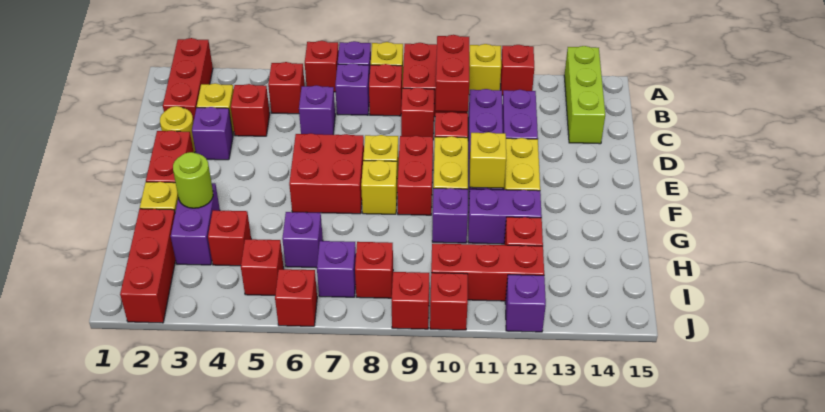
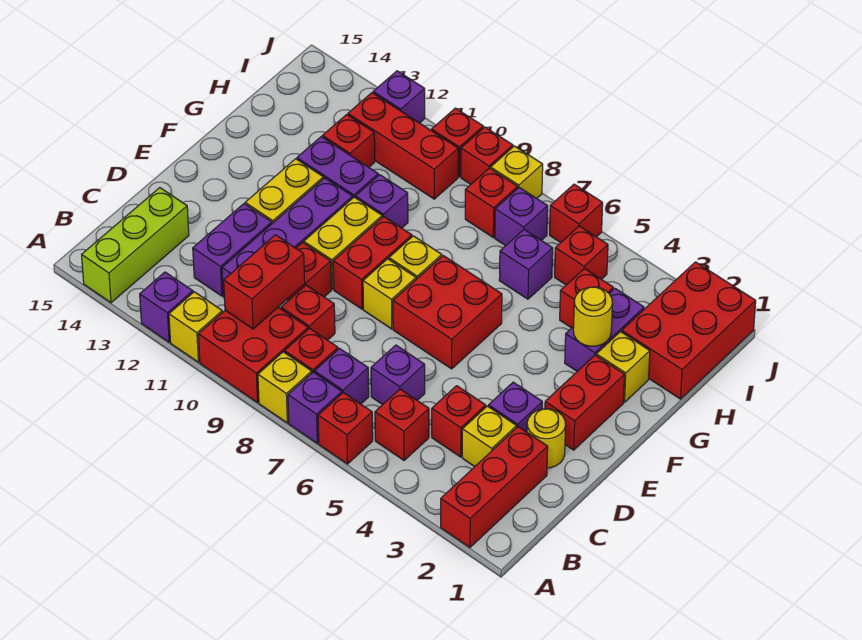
red brick A12 level 1 -> purple brick A12 level 1
yellow brick F11 level 2 -> yellow brick J8 level 1
lime round brick G3 level 2 -> yellow round brick G3 level 2
red brick H2:J2 level 1 -> red brick H1:J2 level 1

